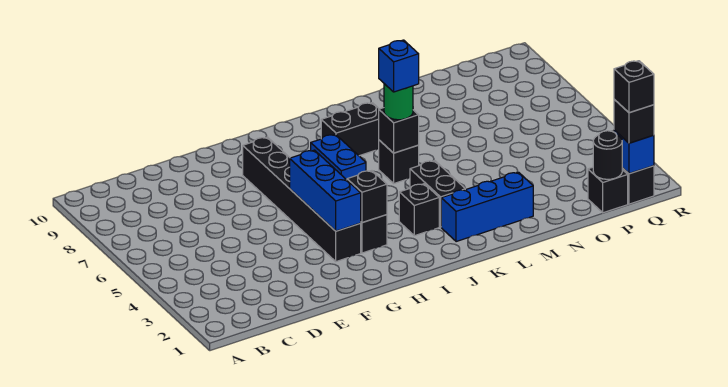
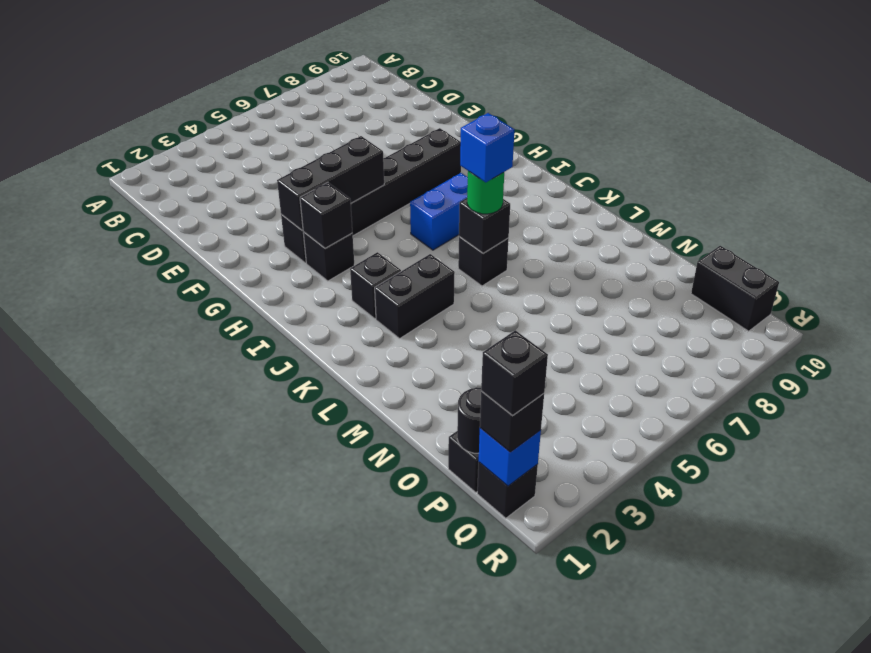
blue brick G3:G5 level 2 -> black brick G3:G5 level 2
black brick J8:K8 level 1 -> black brick P10:Q10 level 1
blue brick K2:M2 level 1 -> none

